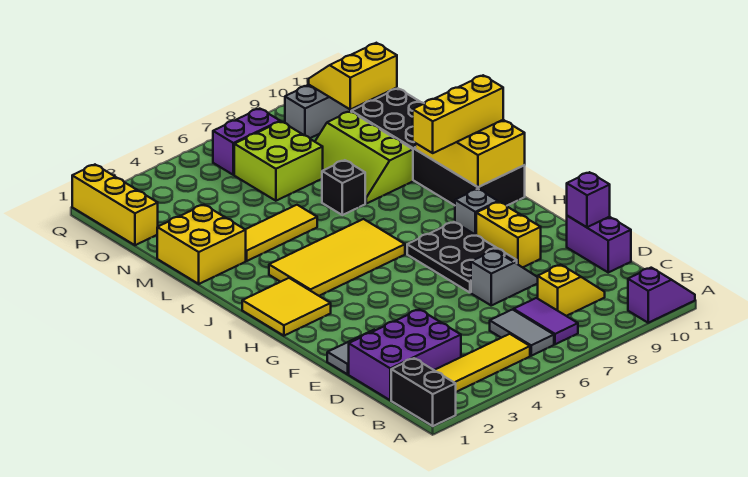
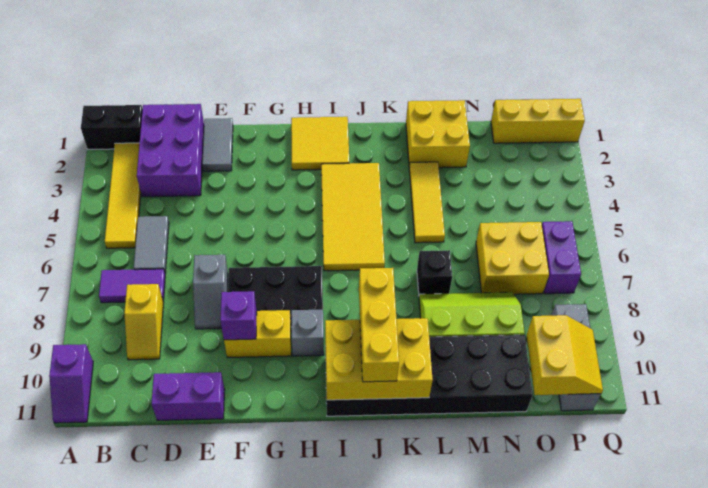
grey tile B6:C6 level 1 -> grey tile C5:C6 level 1
purple brick E11 level 2 -> purple brick F9 level 2
lime brick N6:O7 level 1 -> yellow brick N6:O7 level 1

